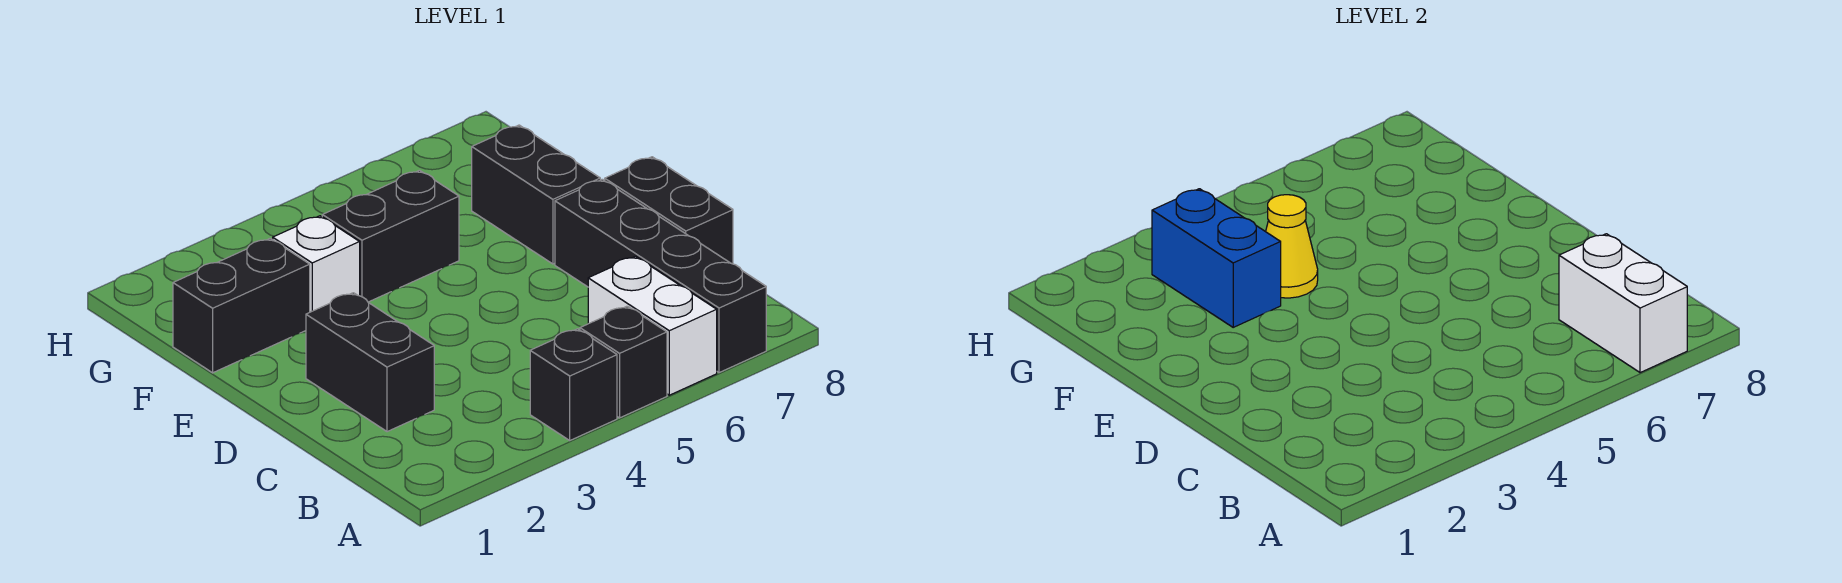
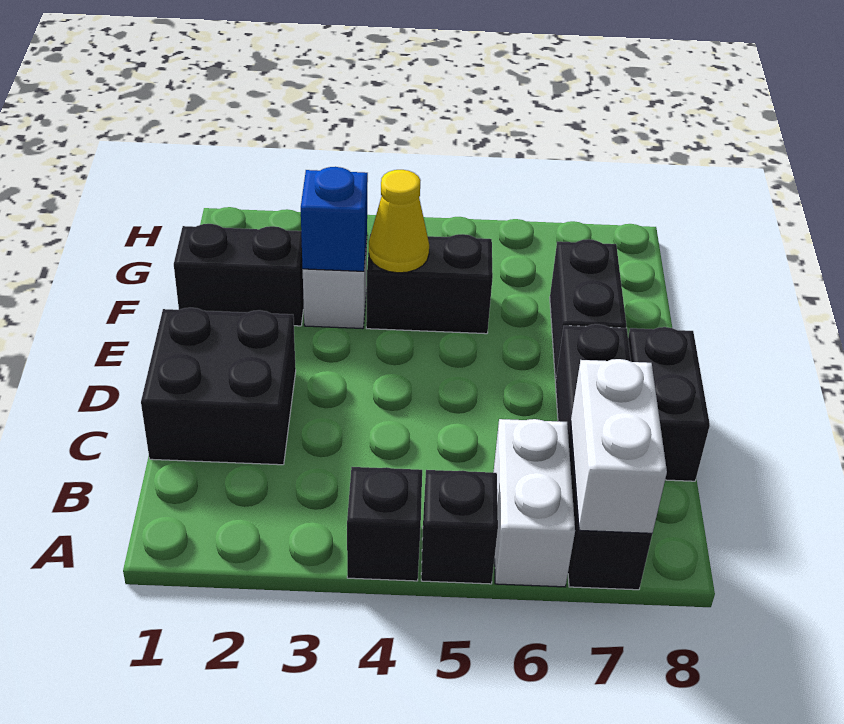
black brick C2:D2 level 1 -> black brick C1:D2 level 1
blue brick F3:G3 level 2 -> blue brick F3 level 2

